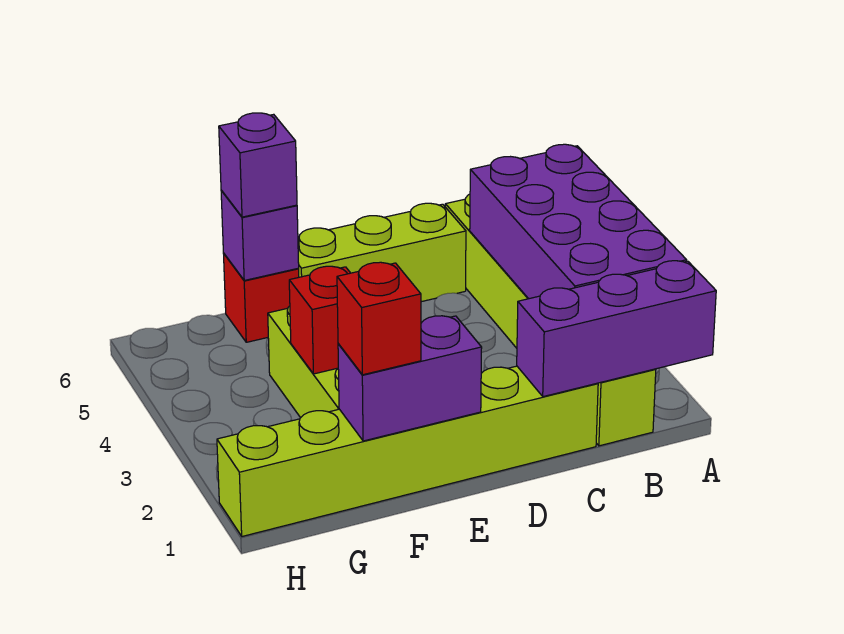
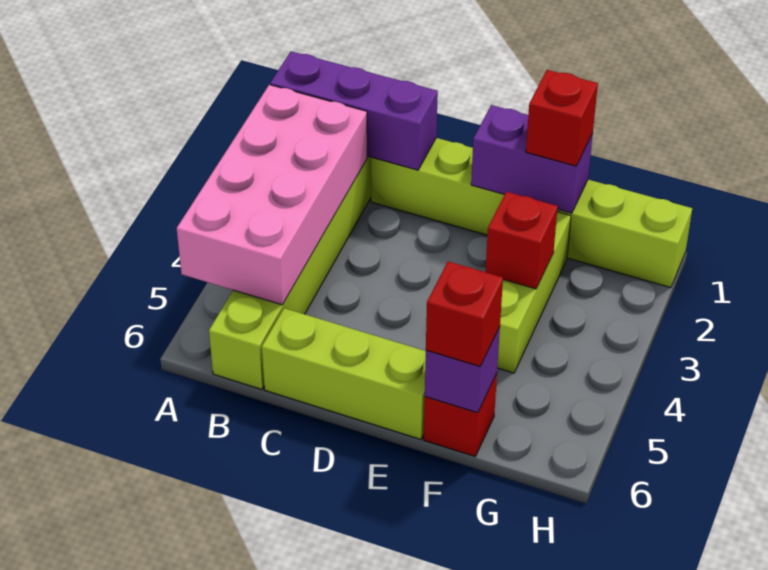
purple brick A2:B5 level 2 -> pink brick A2:B5 level 2
purple brick F6 level 3 -> red brick F6 level 3

